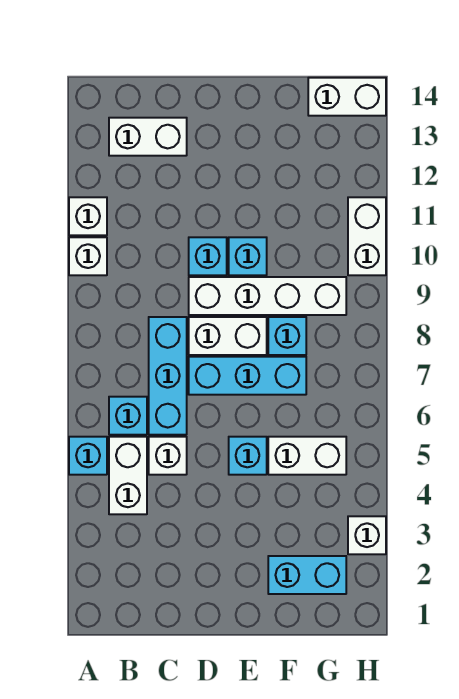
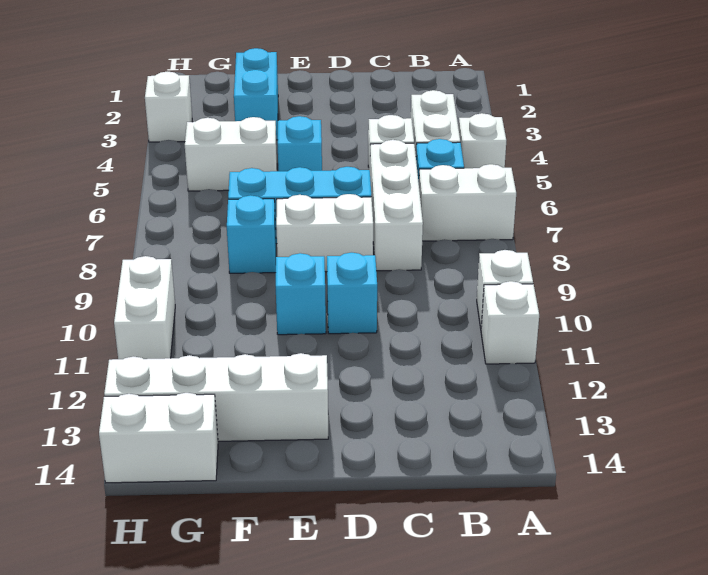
cyan brick A5 level 1 -> white brick A5 level 1
white brick B13:C13 level 1 -> white brick A7:B7 level 1
cyan brick C6:C8 level 1 -> white brick C6:C8 level 1
white brick D9:G9 level 1 -> white brick E13:H13 level 1
cyan brick F2:G2 level 1 -> cyan brick F2:F3 level 1

